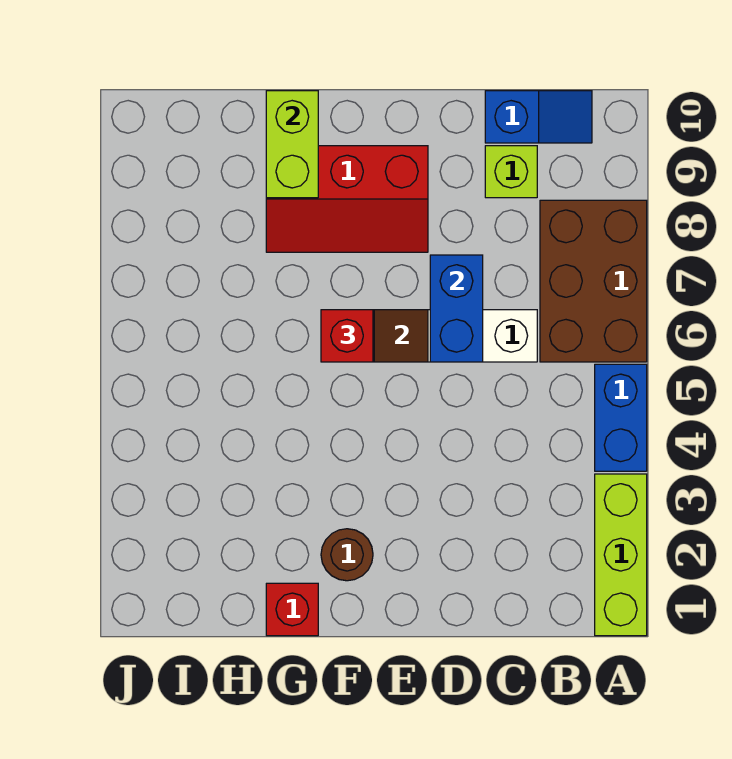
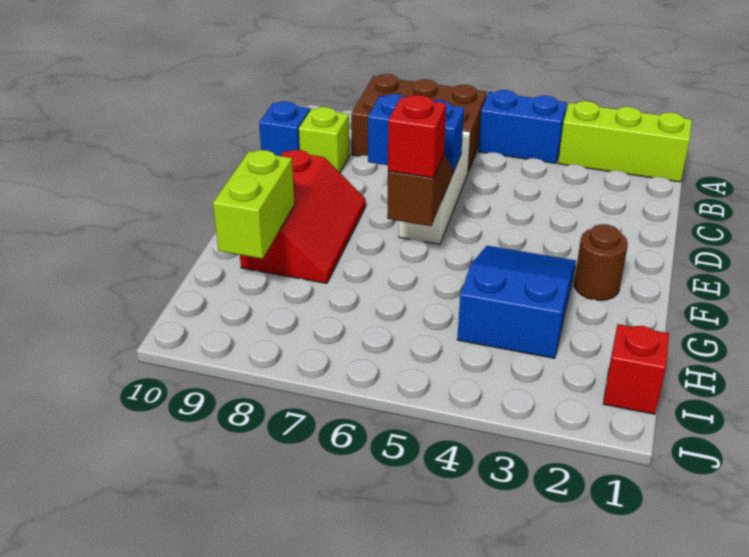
none -> blue slope F3:H4 level 1 top H
red brick G1 level 1 -> red brick I1 level 1
lime brick G9:G10 level 2 -> lime brick G9:H9 level 2

